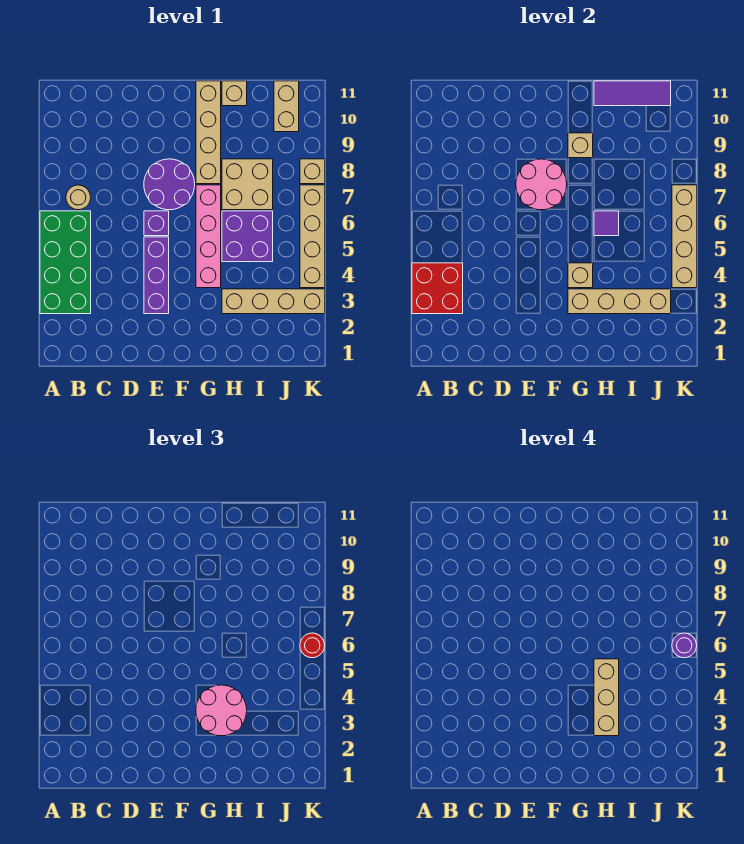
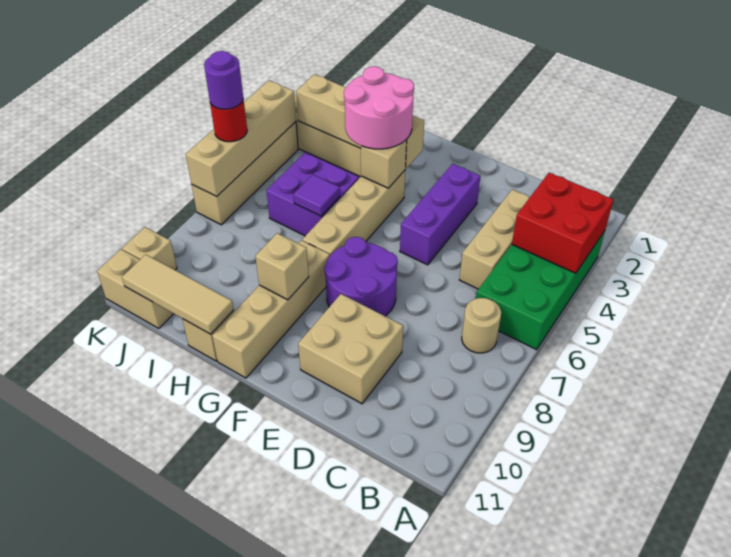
purple brick E6 level 1 -> none
pink round brick E7:F8 level 2 -> none
pink brick G4:G7 level 1 -> tan brick G4:G7 level 1
tan brick H3:H5 level 4 -> tan brick C3:C5 level 1
tan brick H7:I8 level 1 -> tan brick D9:E10 level 1
purple tile H11:J11 level 2 -> tan tile H11:J11 level 2
tan brick J10:J11 level 1 -> tan brick J11:K11 level 1
tan brick K8 level 1 -> tan brick K10 level 1

